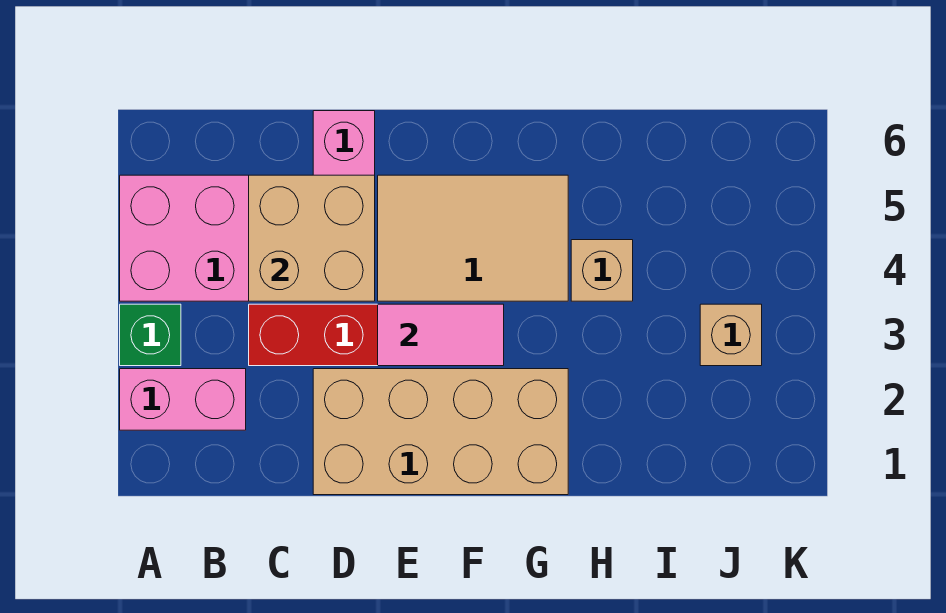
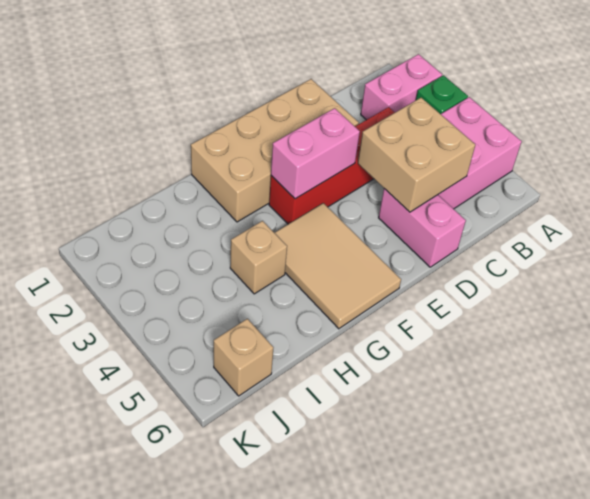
pink tile E3:F3 level 2 -> pink brick E3:F3 level 2
tan tile E4:G5 level 1 -> tan tile F4:G6 level 1
tan brick J3 level 1 -> tan brick J6 level 1

